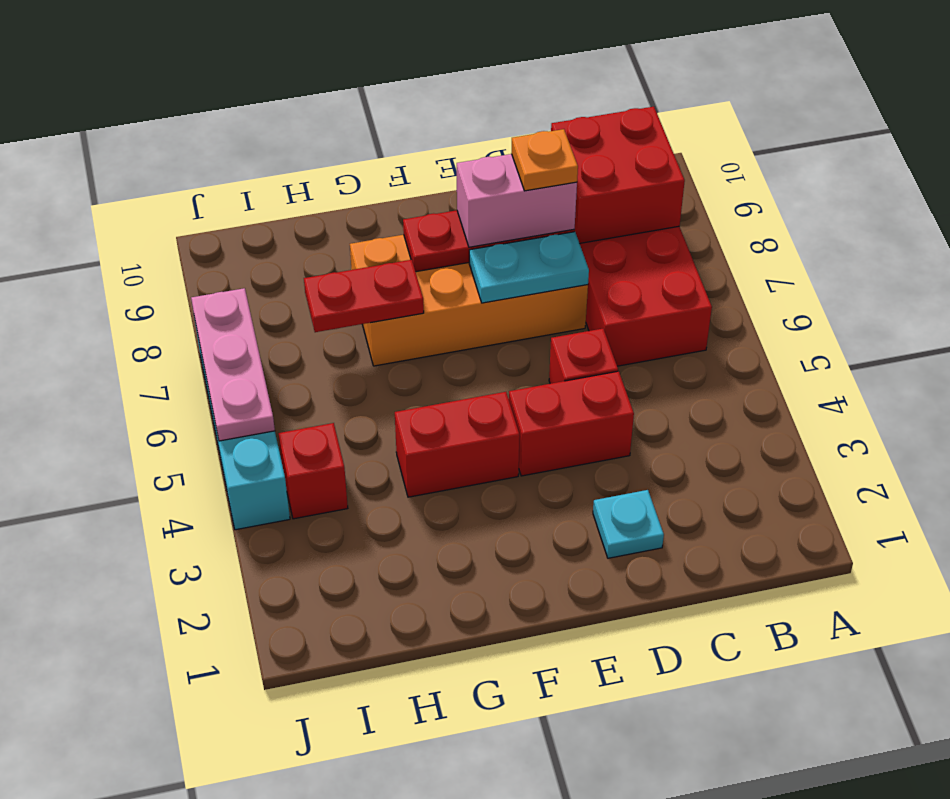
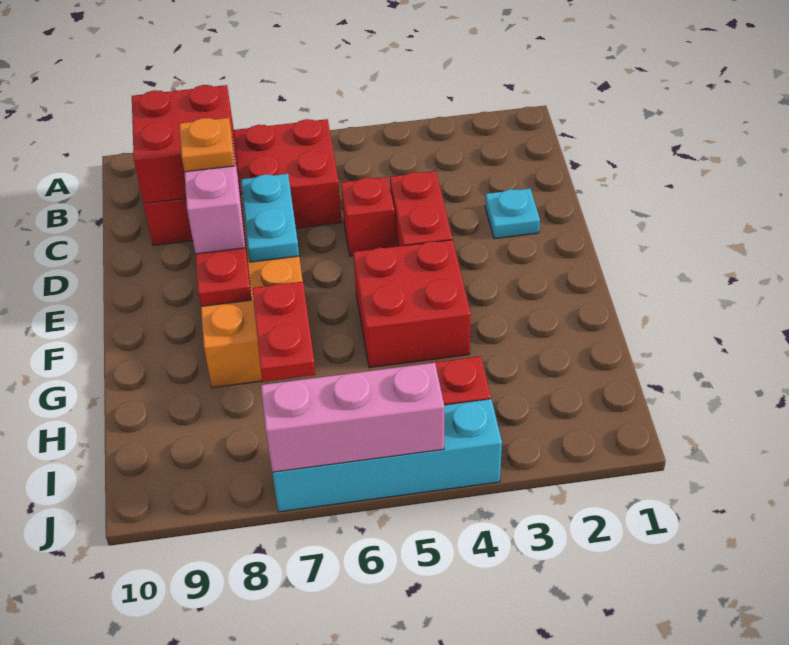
red brick F4:G4 level 1 -> red brick F4:G5 level 1
pink plate J5:J7 level 2 -> pink brick J5:J7 level 2

